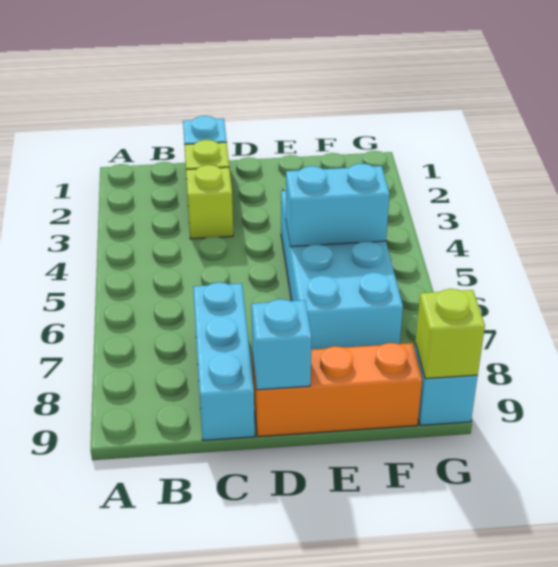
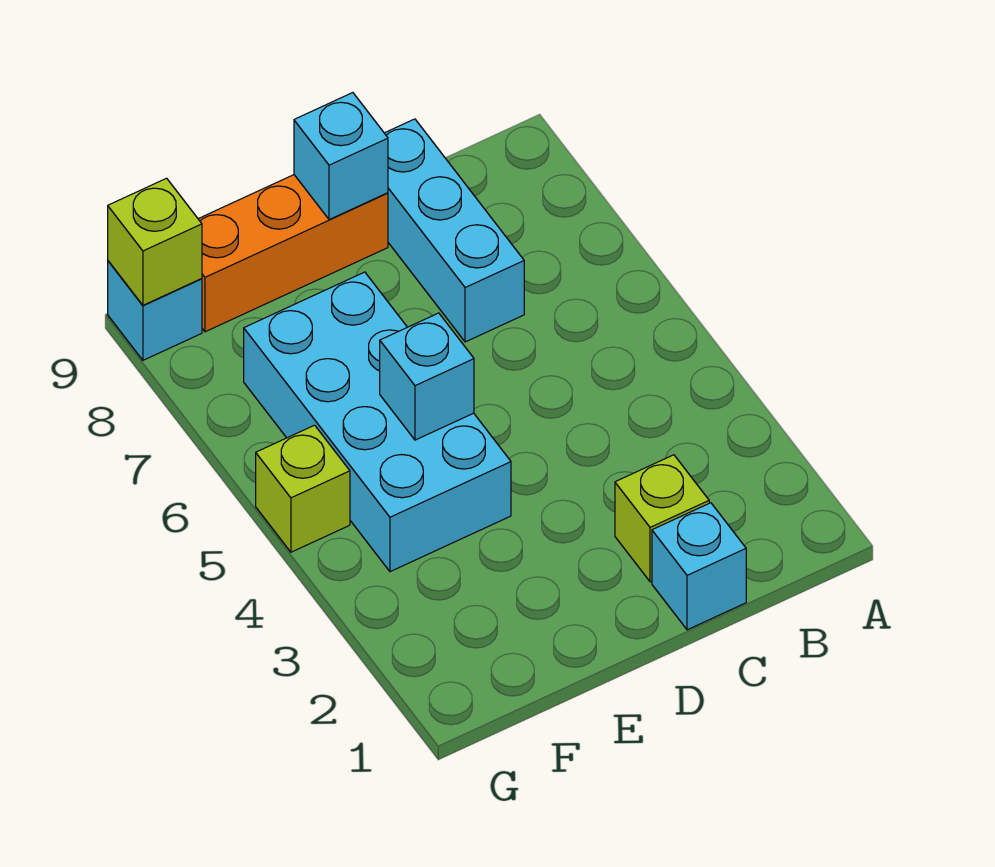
lime brick C3 level 1 -> lime brick G5 level 1
cyan brick E5:F5 level 2 -> cyan brick E5 level 2

